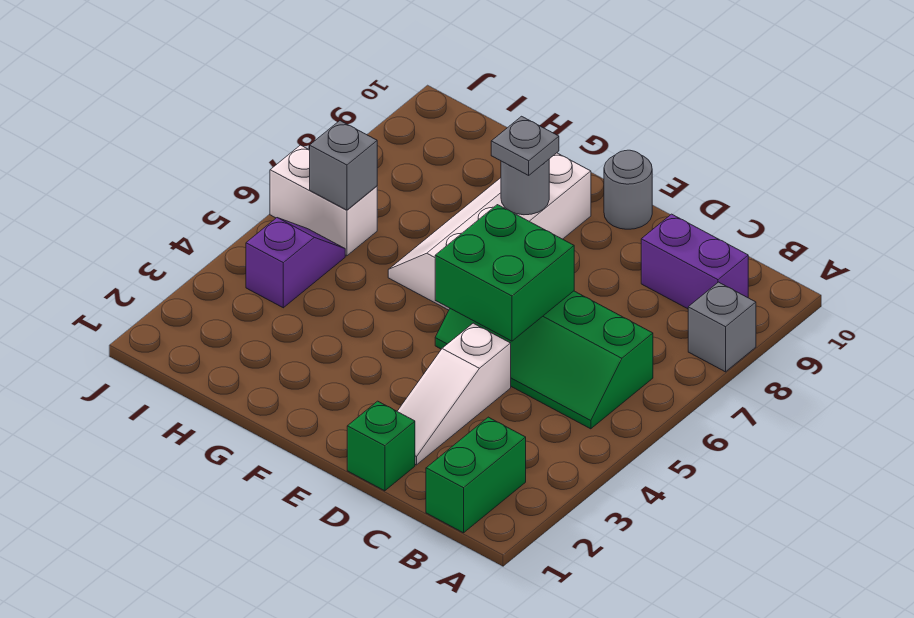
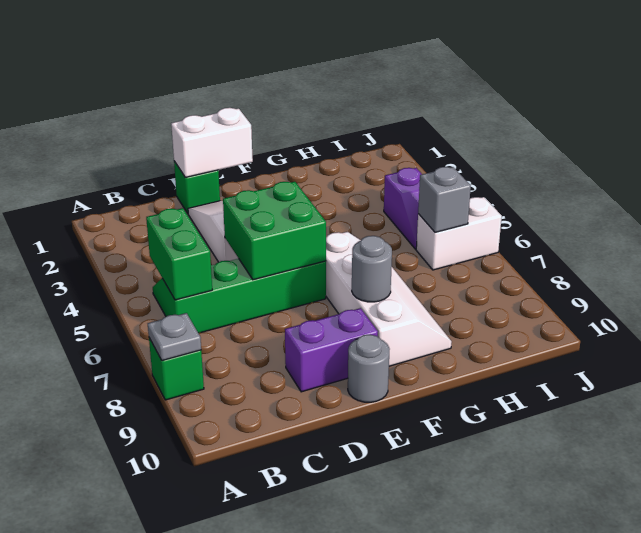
grey brick A8 level 1 -> green brick A8 level 1
green brick B1:B2 level 1 -> green brick B5:B6 level 2
purple brick B9:C9 level 1 -> purple brick D9:E9 level 1
none -> white brick D1:E1 level 2
grey plate F8 level 3 -> grey plate A8 level 2

